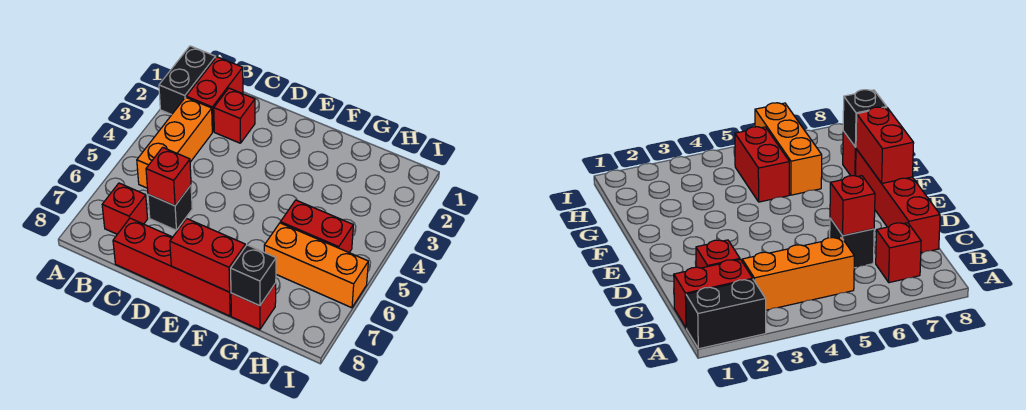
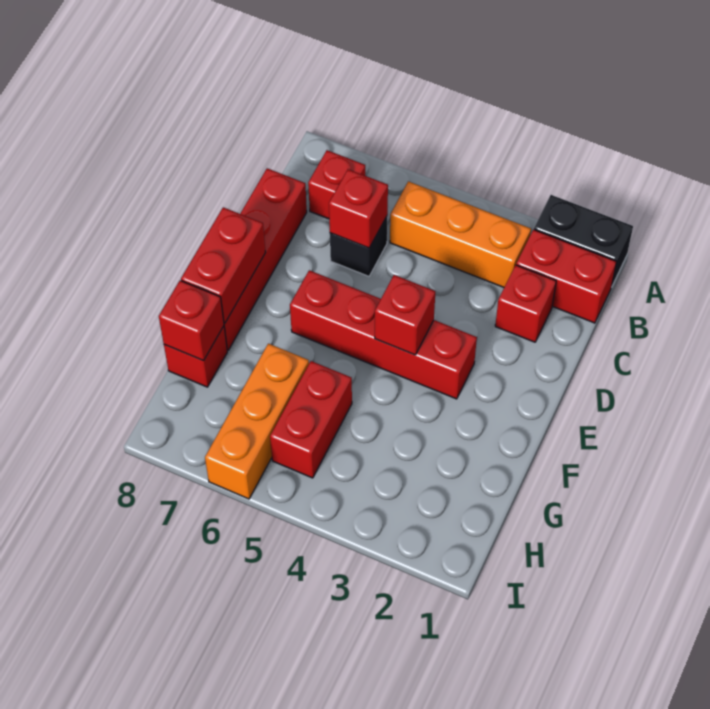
none -> red brick E3:E6 level 1
none -> red brick E4 level 2
black brick G8 level 2 -> red brick G8 level 2

